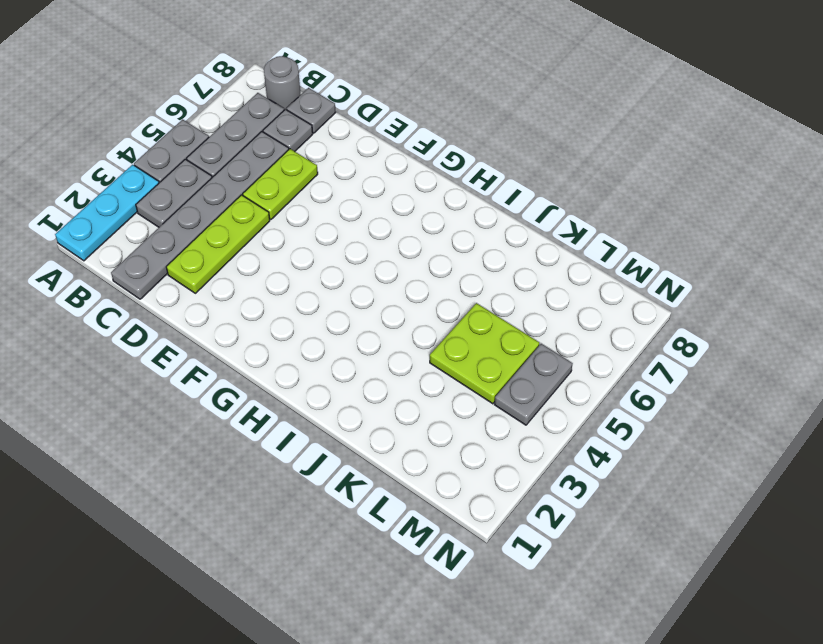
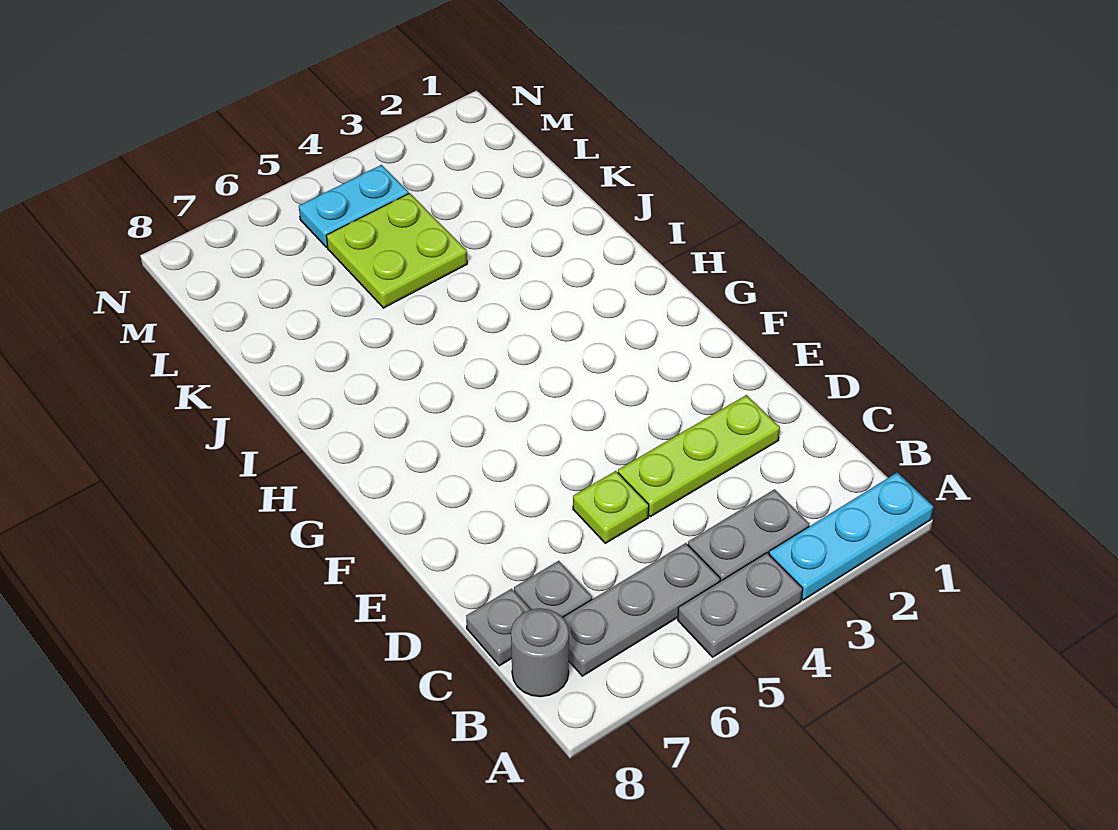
grey plate C1:C6 level 1 -> none
lime plate D5:D6 level 1 -> lime plate D5 level 1
grey plate M4:M5 level 1 -> cyan plate M4:M5 level 1

